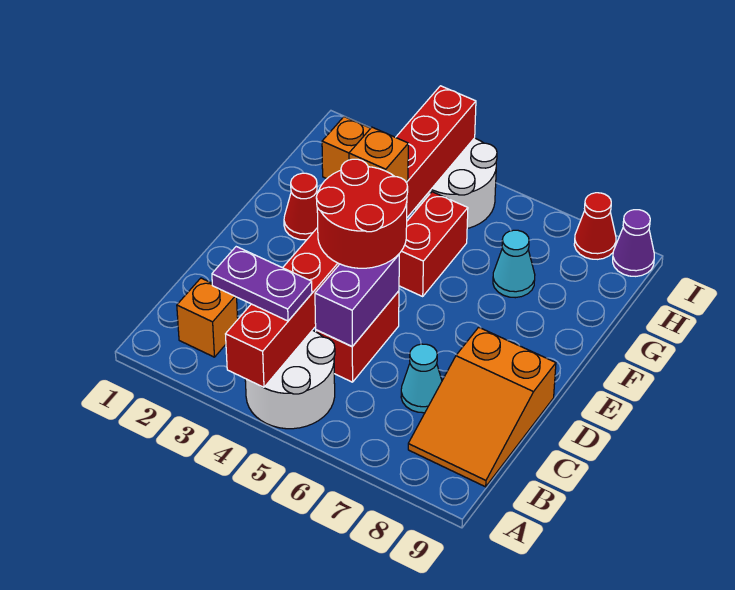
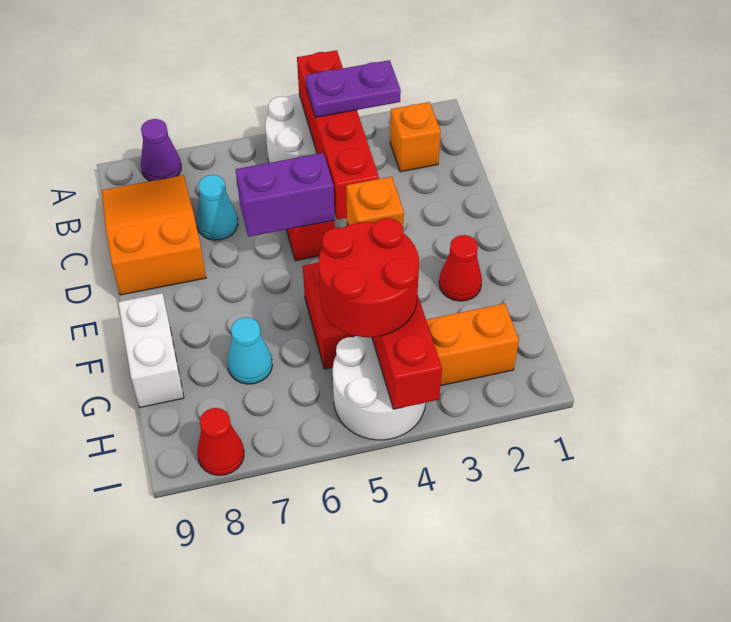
purple brick C5:D5 level 2 -> purple brick D5:D6 level 2
red round brick D4:E5 level 3 -> red round brick G4:H5 level 3
none -> white brick F9:G9 level 1
purple cone I9 level 1 -> purple cone A8 level 1

